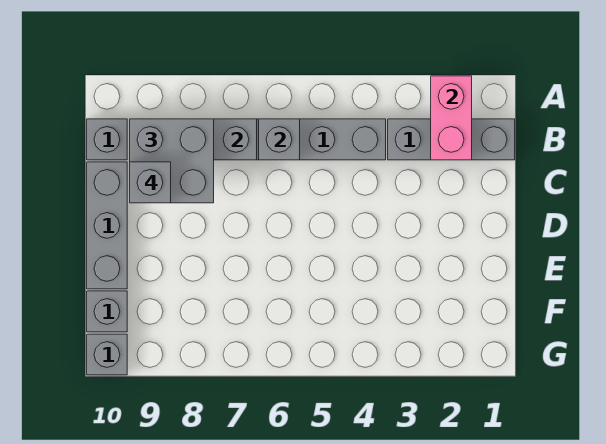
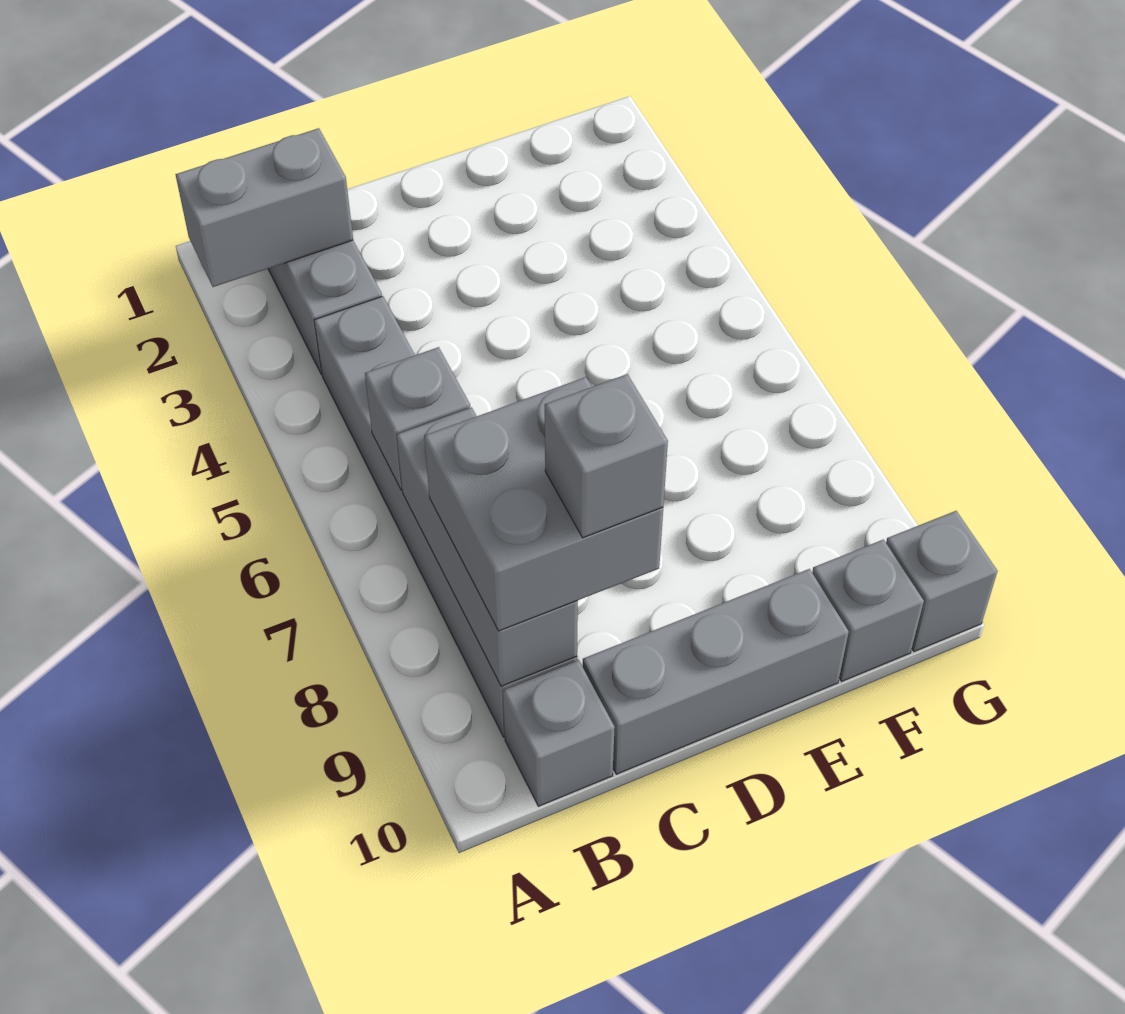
pink brick A2:B2 level 2 -> grey brick A2:B2 level 2

